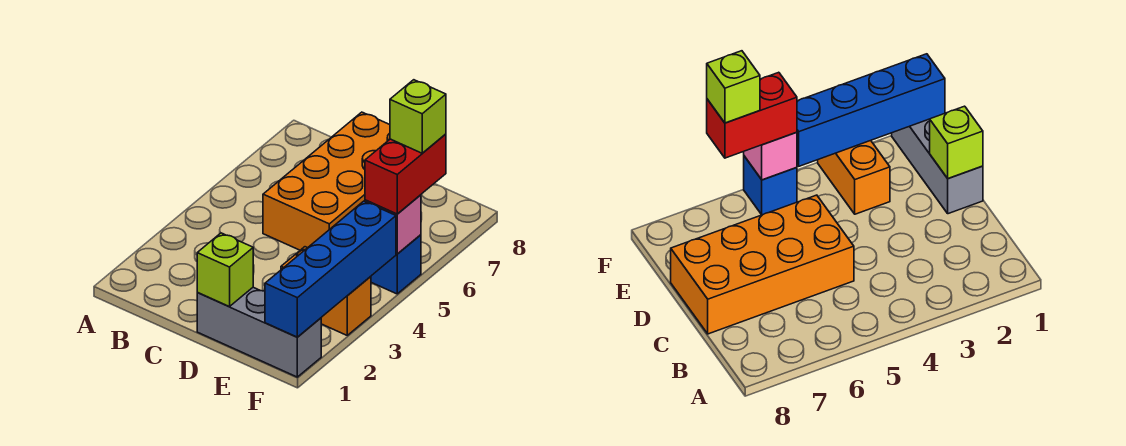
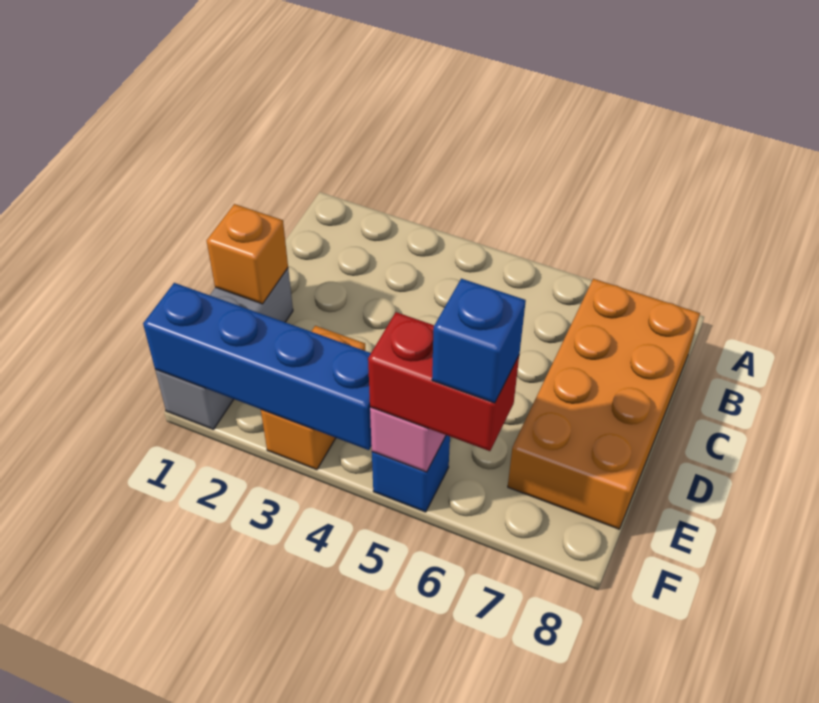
orange brick C5:D8 level 1 -> orange brick B7:E8 level 1
lime brick D1 level 2 -> orange brick D1 level 2
lime brick F6 level 4 -> blue brick F6 level 4

